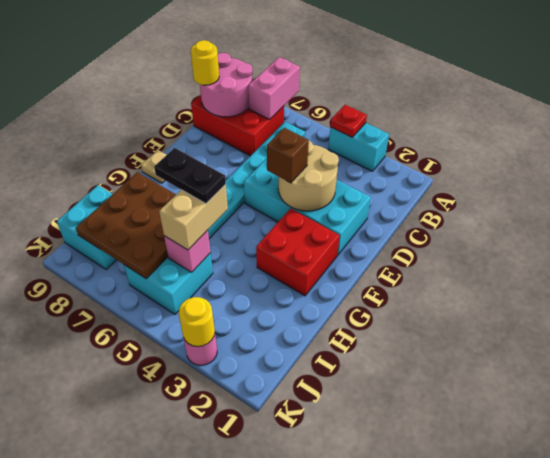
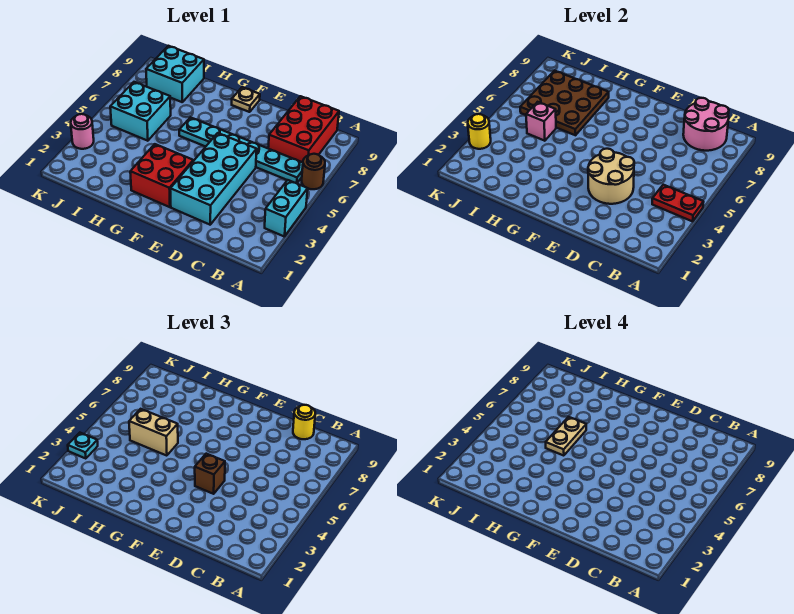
red plate A4 level 2 -> red plate A4:B4 level 2
none -> brown round brick A6 level 1
pink brick A7:B7 level 2 -> none
black plate H5:H6 level 4 -> tan plate H5:H6 level 4
none -> cyan plate K3 level 3

